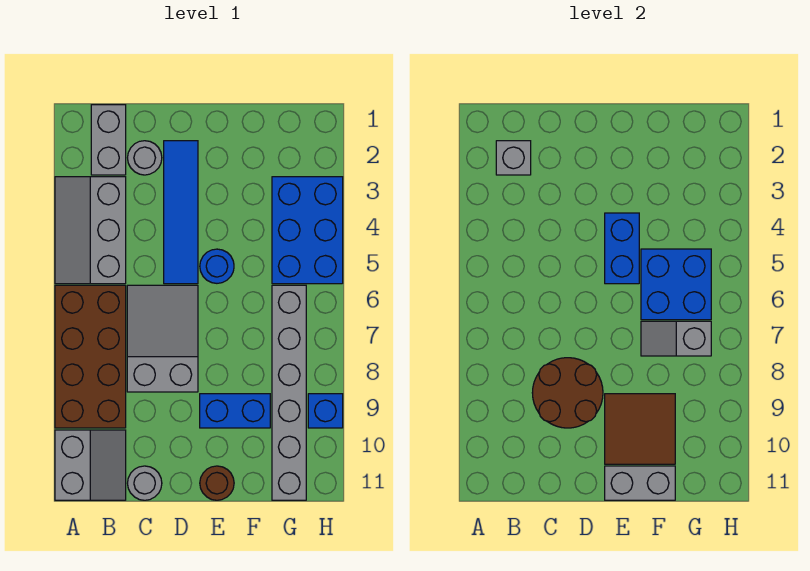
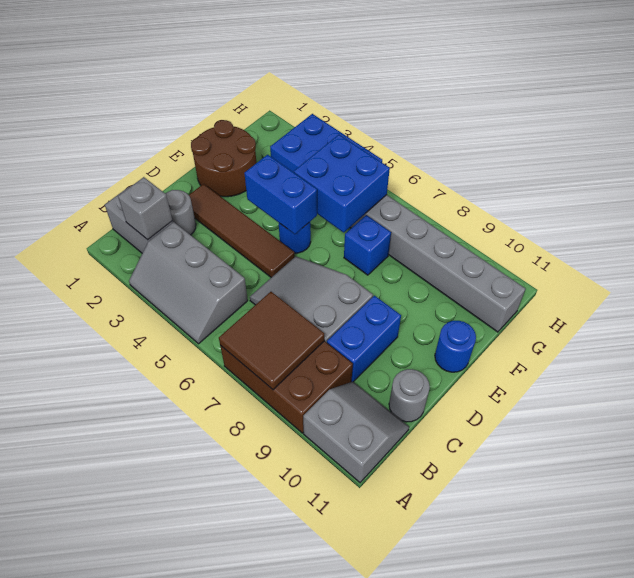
brown brick A6:B9 level 1 -> brown brick A7:B9 level 1
brown round brick C8:D9 level 2 -> brown round brick E1:F2 level 1
blue tile D2:D5 level 1 -> brown tile D2:D5 level 1
blue brick E9:F9 level 1 -> blue brick C9:D9 level 1
brown tile E9:F10 level 2 -> brown tile A7:B8 level 2
brown round brick E11 level 1 -> blue round brick E11 level 1
grey brick E11:F11 level 2 -> none
grey slope F7:G7 level 2 top G -> none
blue brick H9 level 1 -> blue brick F7 level 1

